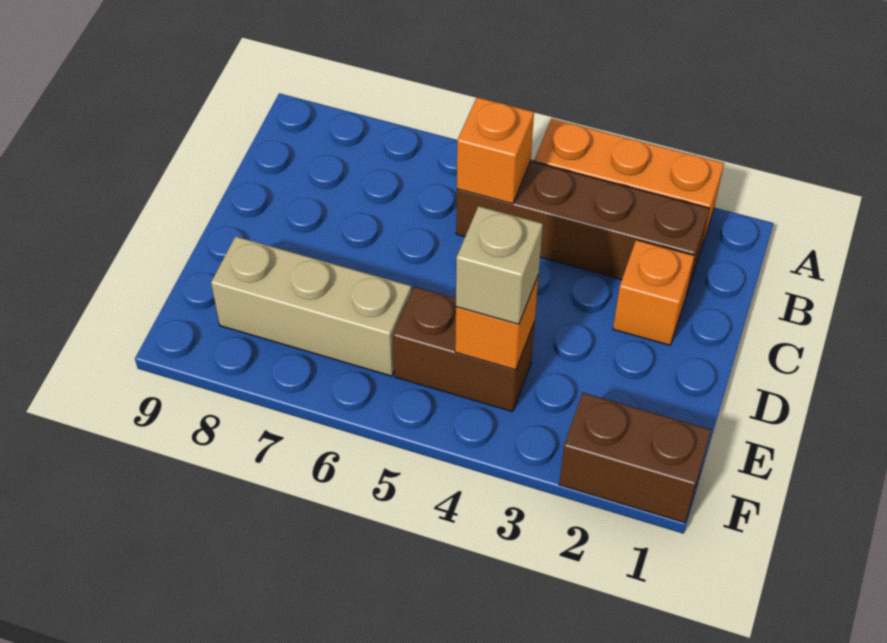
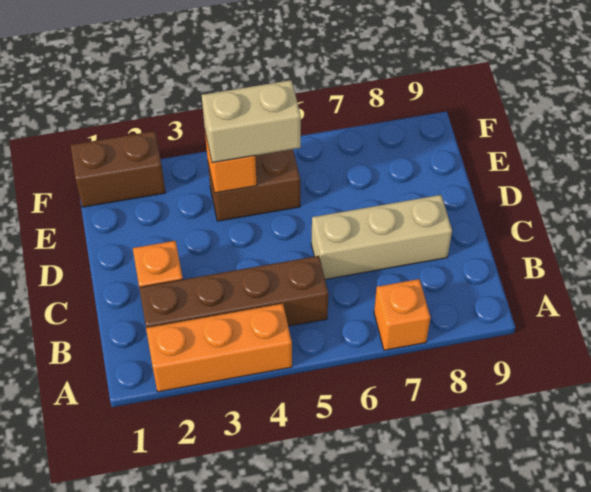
orange brick B5 level 2 -> orange brick A7 level 1
tan brick E4 level 3 -> tan brick E4:E5 level 3
tan brick E6:E8 level 1 -> tan brick C6:C8 level 1

